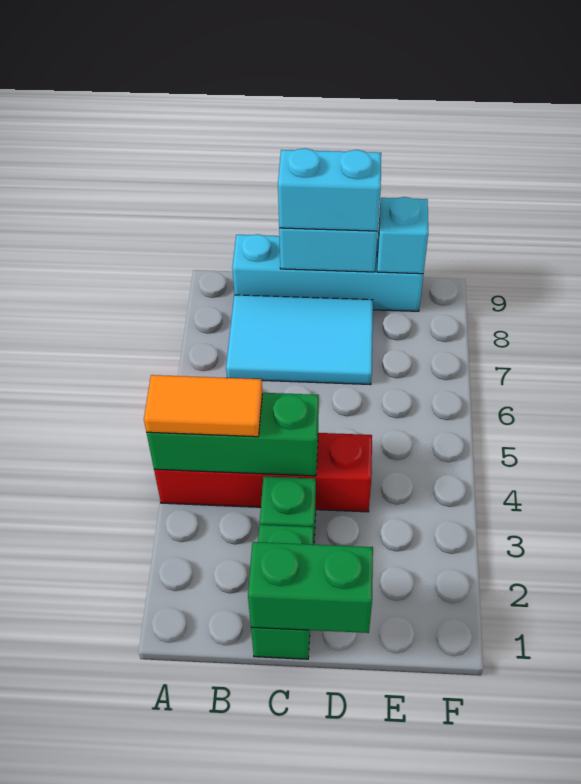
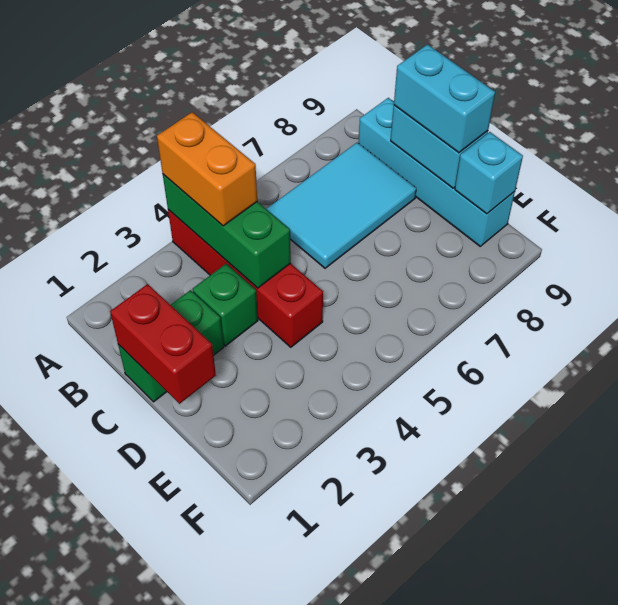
orange tile A4:B4 level 3 -> orange brick A4:B4 level 3
cyan tile B7:D8 level 1 -> cyan tile B6:C8 level 1
green brick C1:D1 level 2 -> red brick C1:D1 level 2

